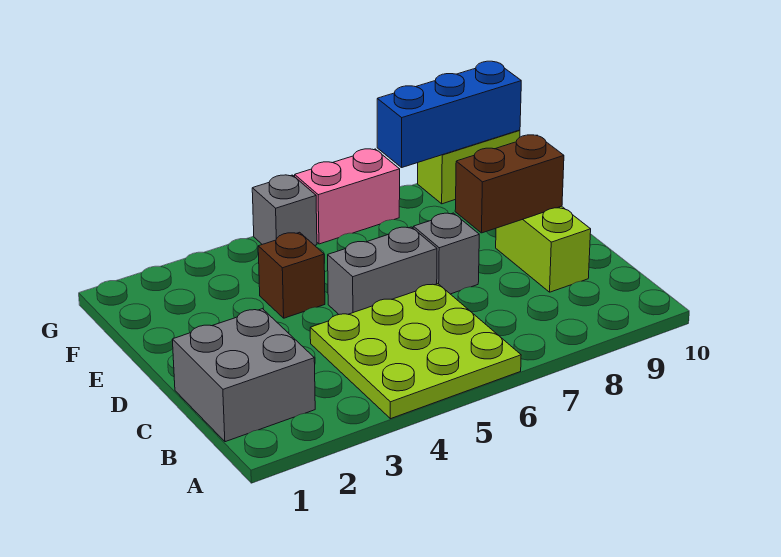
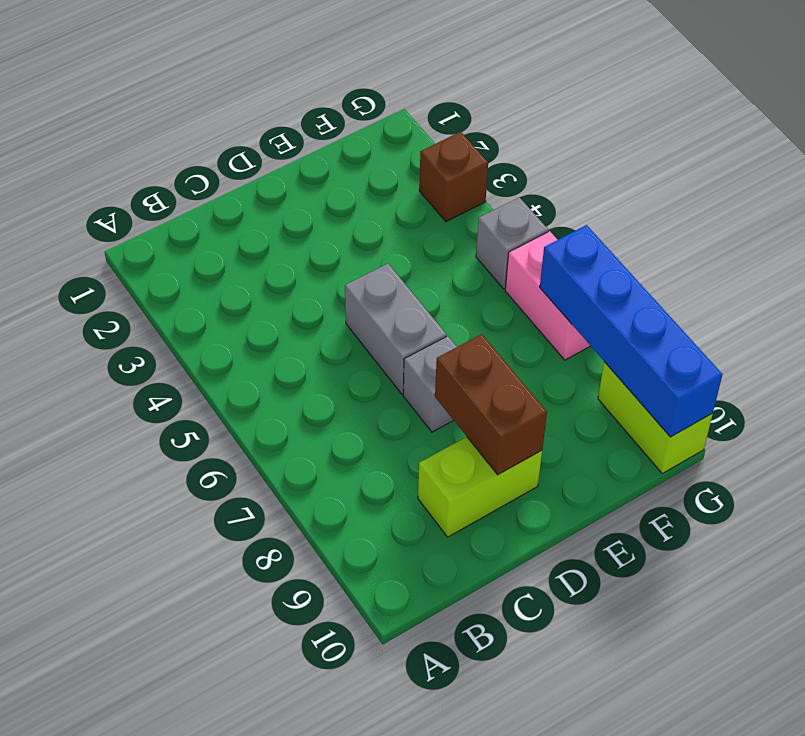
lime plate A4:C6 level 1 -> none
grey brick B1:C2 level 1 -> none
brown brick E4 level 1 -> brown brick G3 level 1
blue brick G8:G10 level 2 -> blue brick G7:G10 level 2

